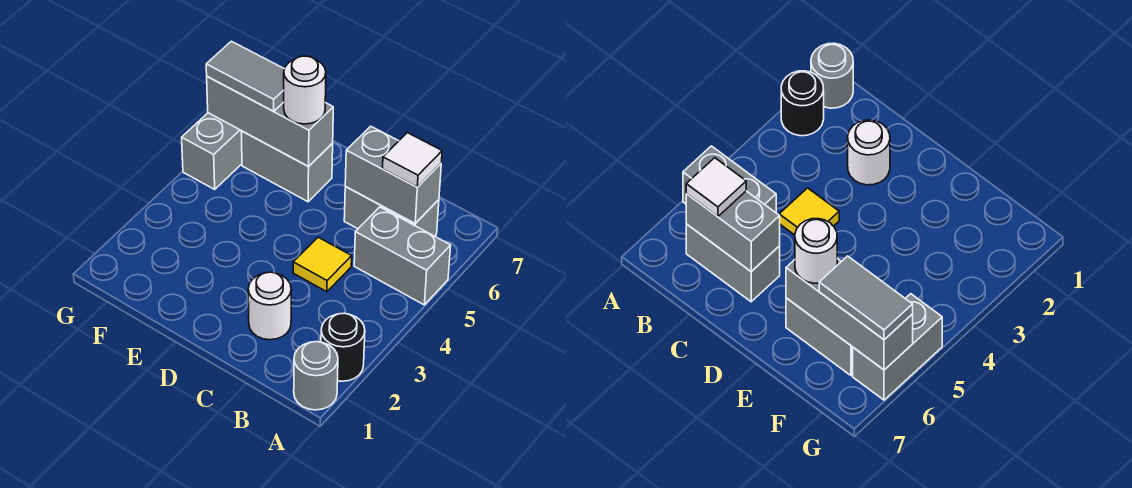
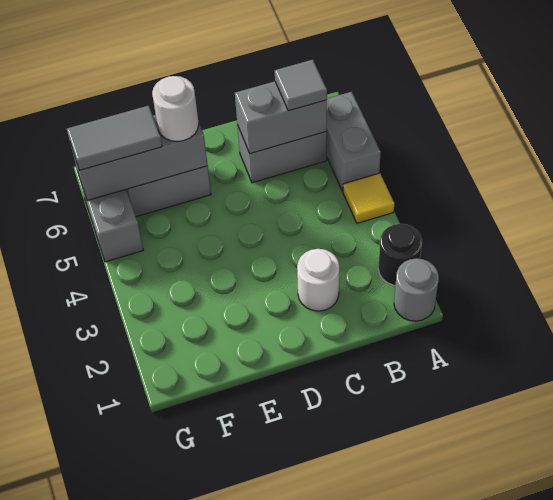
grey brick A5:B5 level 1 -> grey brick A5:A6 level 1
white tile B6 level 3 -> grey tile B6 level 3
yellow tile C4 level 1 -> yellow tile A4 level 1

